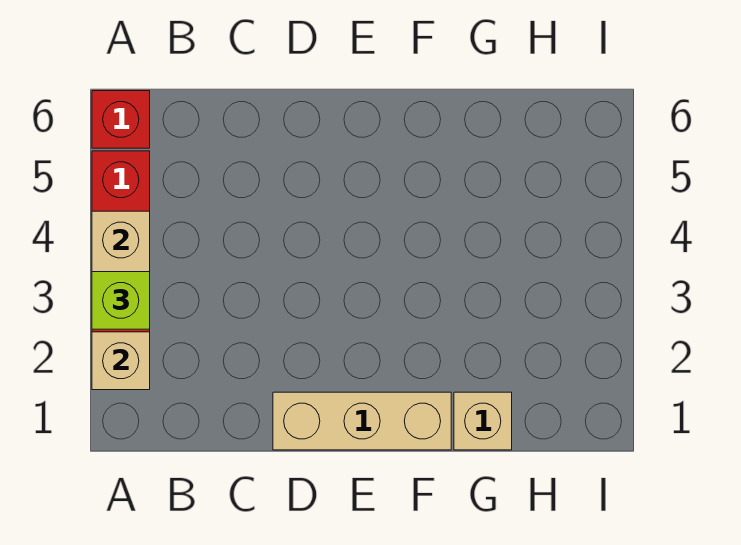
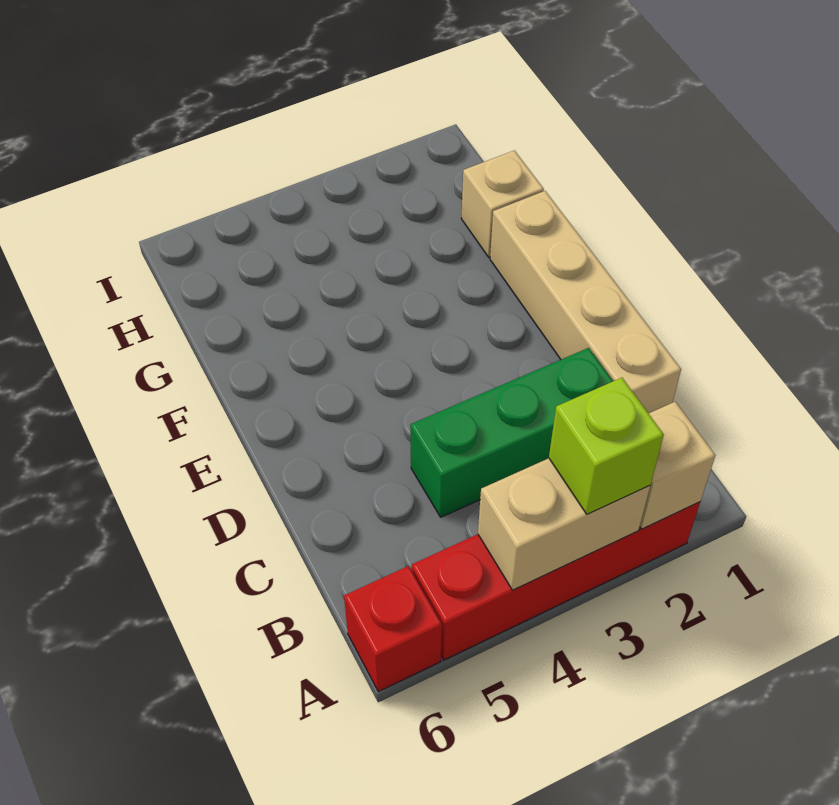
none -> green brick C2:C4 level 1
tan brick D1:F1 level 1 -> tan brick C1:F1 level 1

